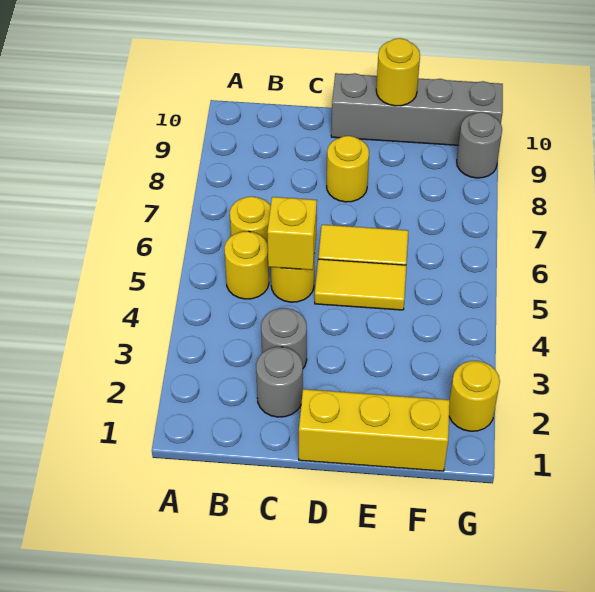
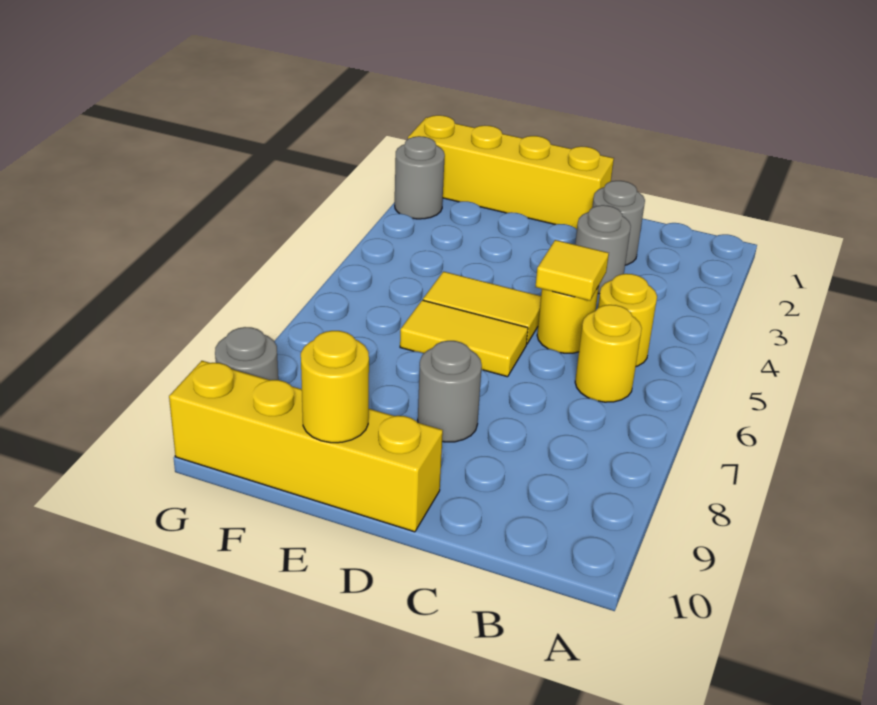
yellow brick C5 level 2 -> yellow tile C5 level 2
yellow brick D1:F1 level 1 -> yellow brick D1:G1 level 1
yellow round brick D8 level 1 -> grey round brick D8 level 1
grey brick D10:G10 level 1 -> yellow brick D10:G10 level 1
yellow round brick G2 level 1 -> grey round brick G2 level 1

